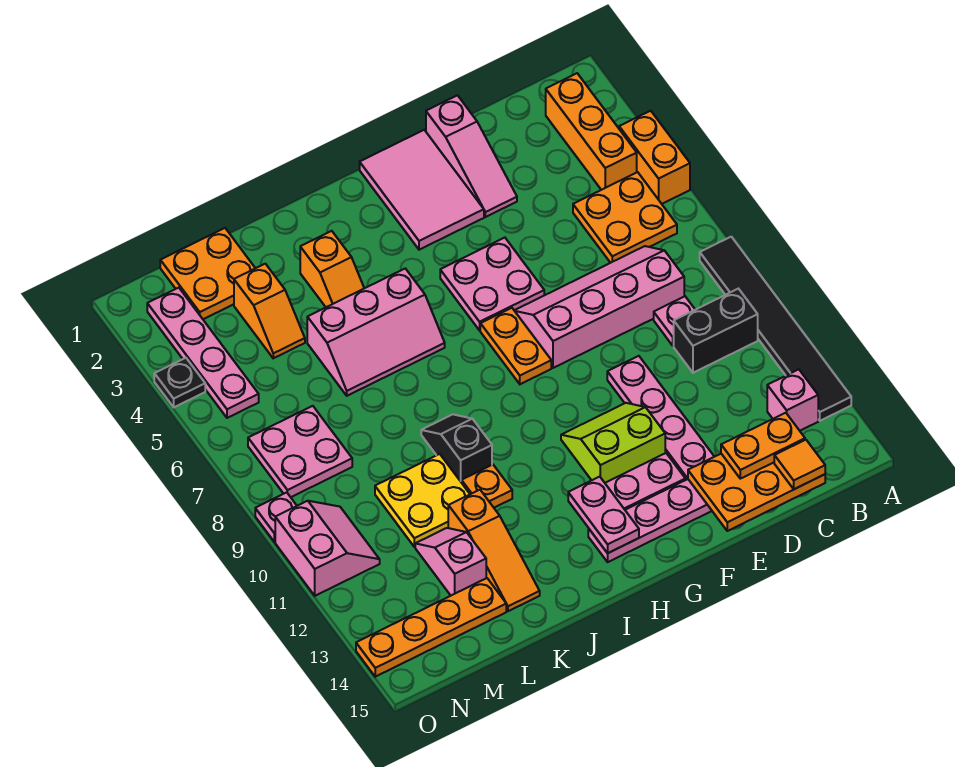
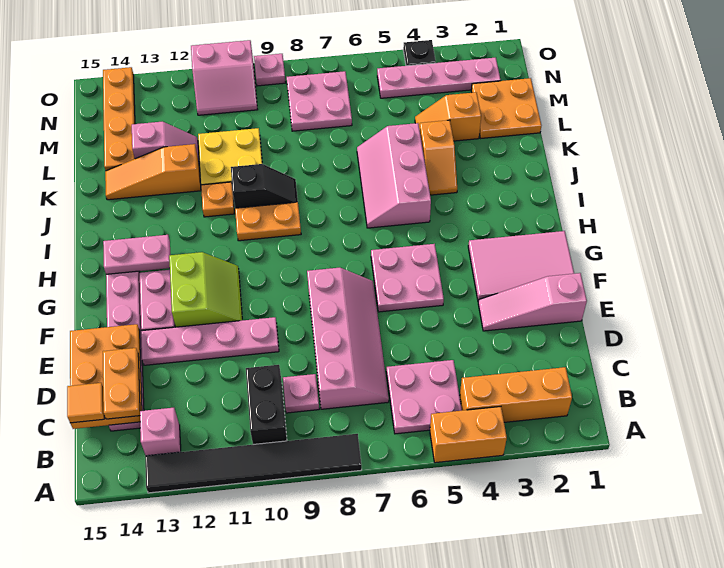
orange plate B5:C6 level 1 -> pink plate B5:C6 level 1
orange plate G7:G8 level 1 -> orange plate I9:I10 level 1
orange slope J3:J4 level 1 top 3 -> orange slope J4:K4 level 1 top K

